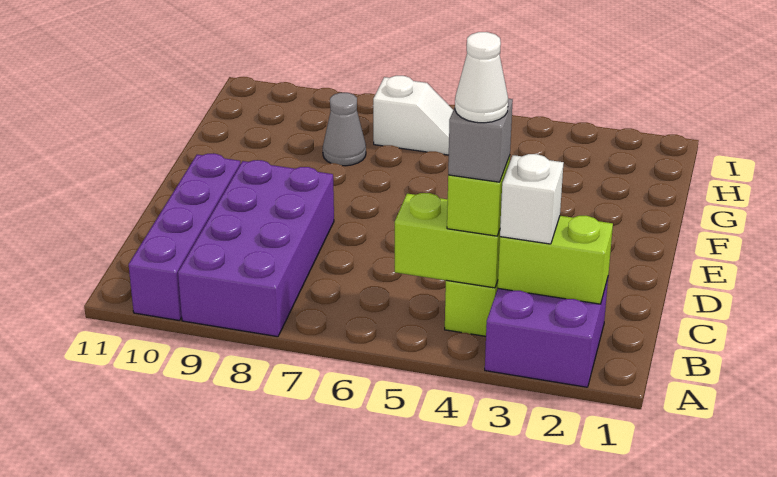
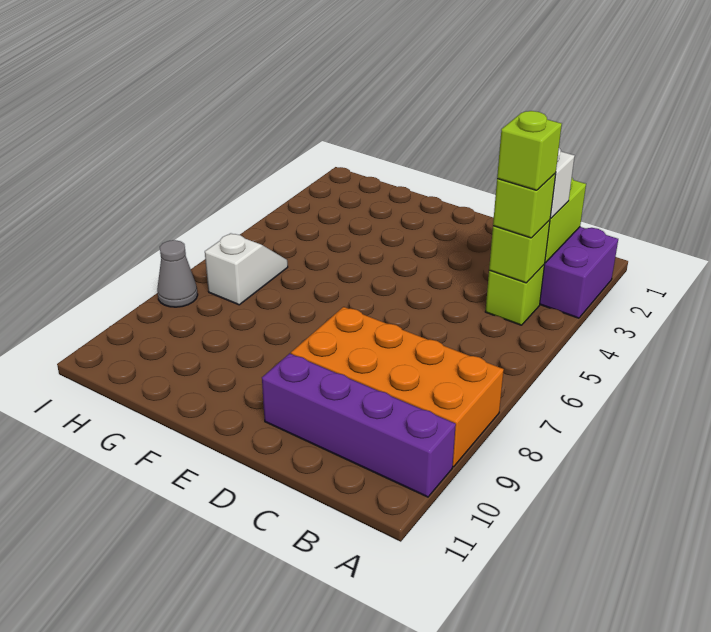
purple brick A8:D9 level 1 -> orange brick A8:D9 level 1
lime brick B4:B5 level 2 -> lime brick B4 level 2
grey brick B4 level 4 -> lime brick B4 level 4
white cone B4 level 5 -> none
grey cone G8 level 1 -> grey cone I8 level 1

